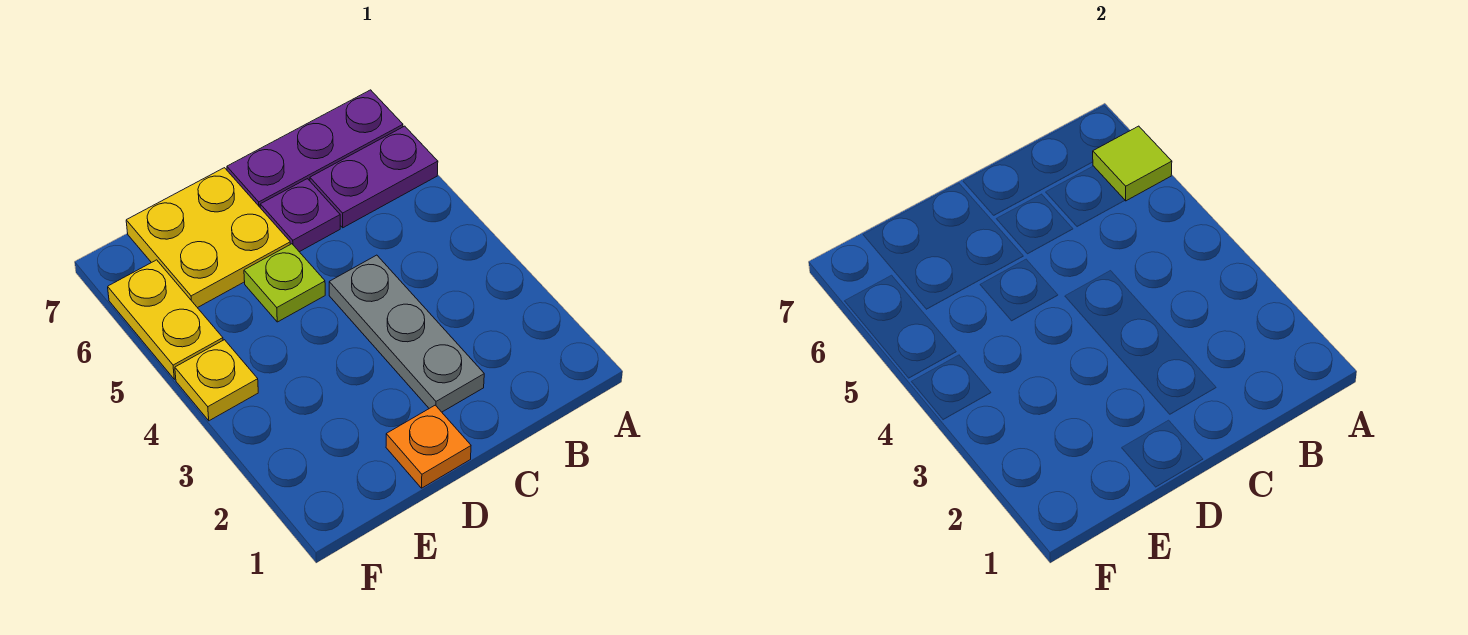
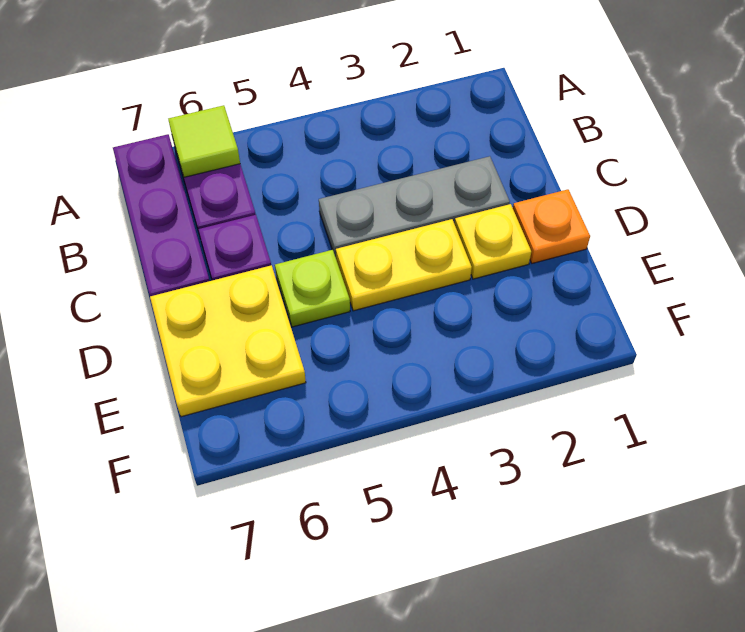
yellow plate F4 level 1 -> yellow plate D2 level 1
yellow plate F5:F6 level 1 -> yellow plate D3:D4 level 1

